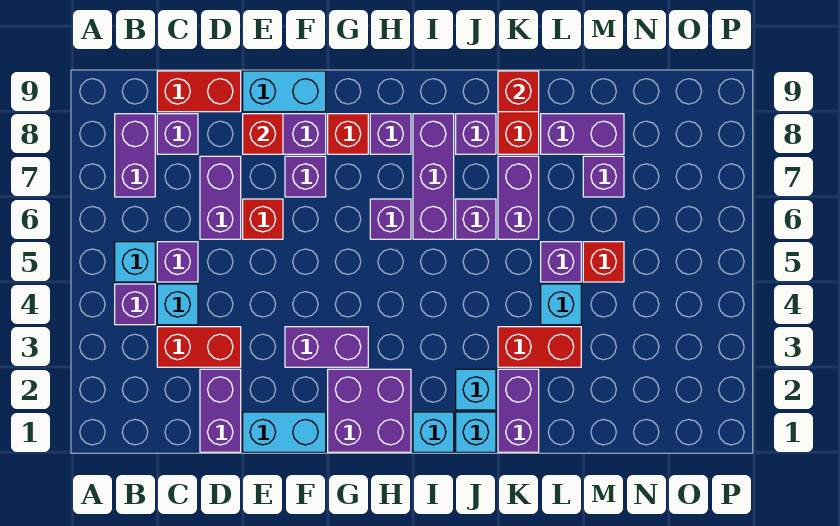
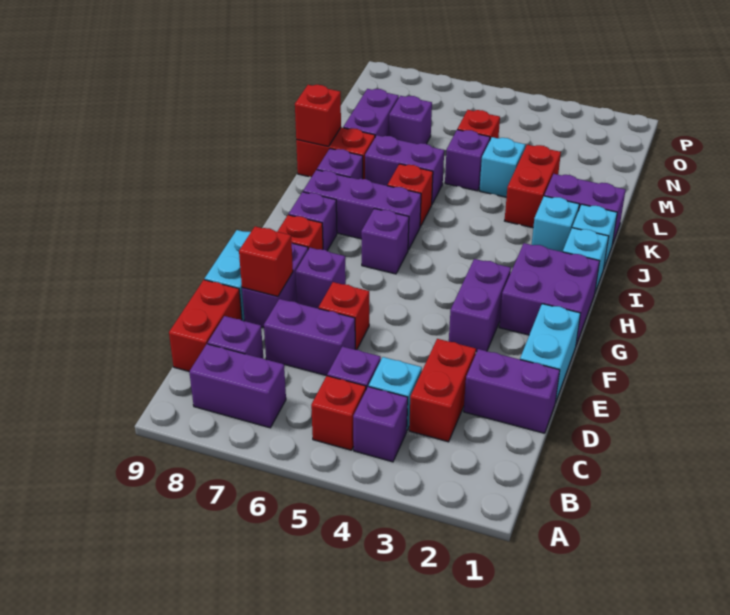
cyan brick B5 level 1 -> red brick B5 level 1
purple brick J6 level 1 -> red brick J6 level 1

